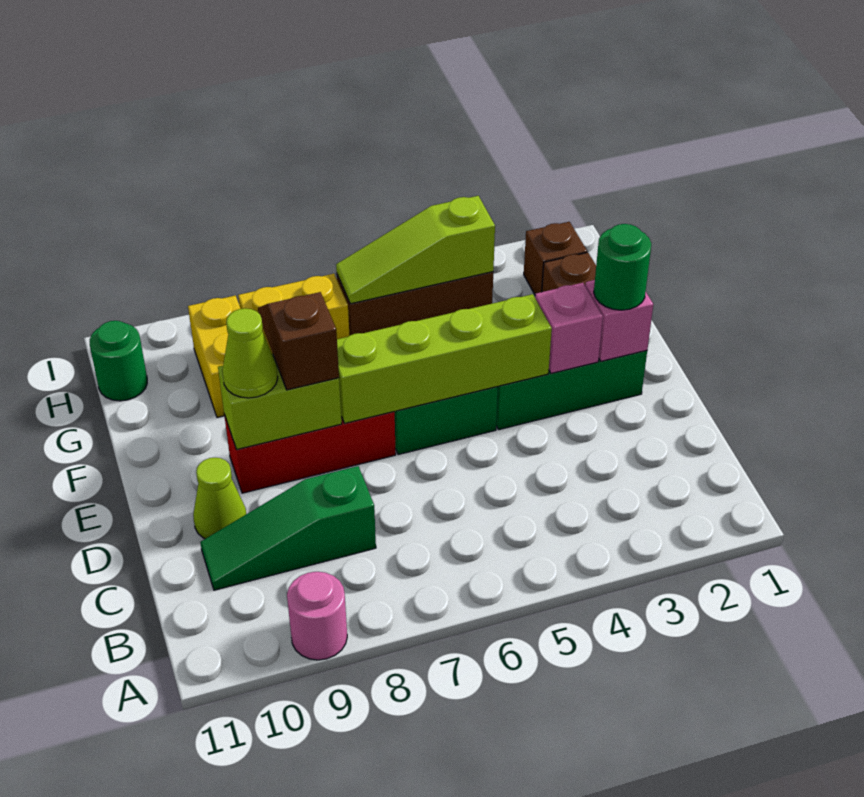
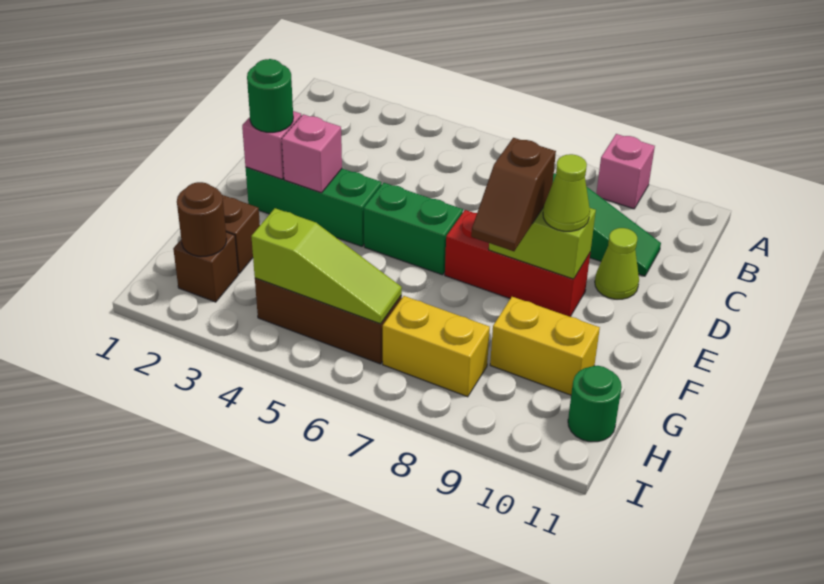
pink round brick A9 level 1 -> pink brick A9 level 1
lime brick E4:E7 level 2 -> none
yellow brick G9:H9 level 1 -> yellow brick G9:G10 level 1
none -> brown round brick H2 level 2

